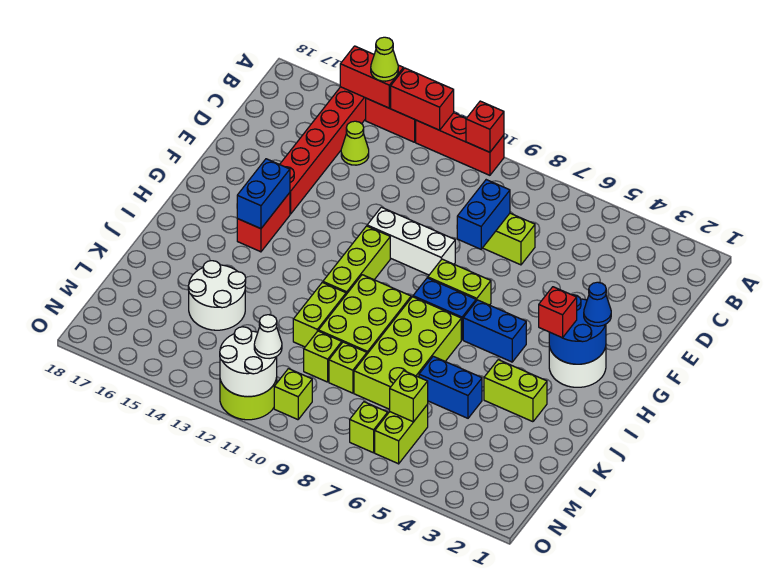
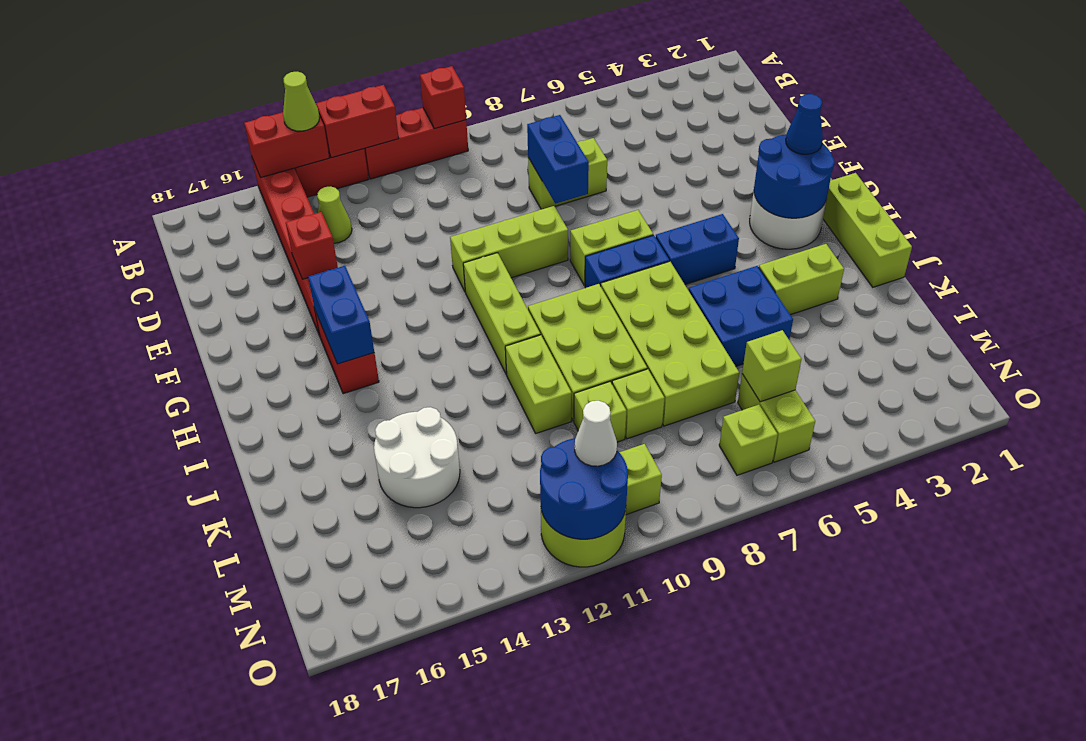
white brick F9:F11 level 1 -> lime brick F9:F11 level 1
none -> lime brick H1:J1 level 1
red brick H3 level 3 -> red brick E15 level 2
blue brick K5:K6 level 1 -> blue brick J5:K6 level 1
white round brick N11:O12 level 2 -> blue round brick N11:O12 level 2

